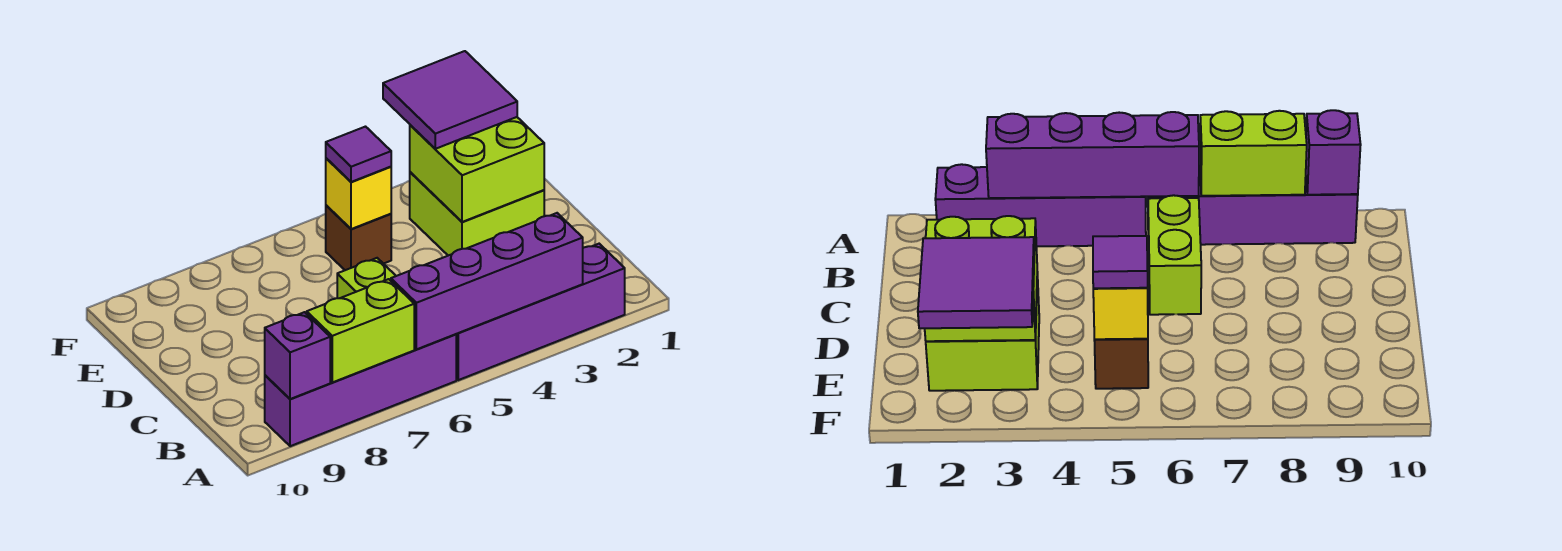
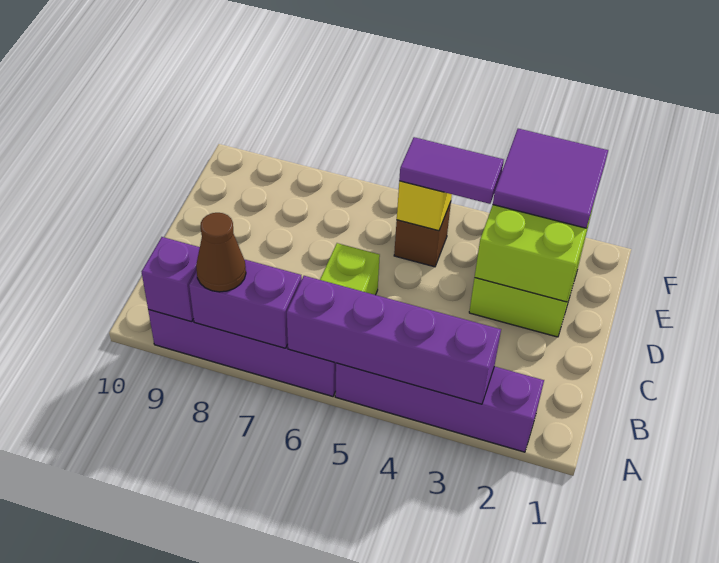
lime brick A7:A8 level 2 -> purple brick A7:A8 level 2
none -> brown cone A8 level 3
purple tile E5 level 3 -> purple tile E4:E5 level 3

